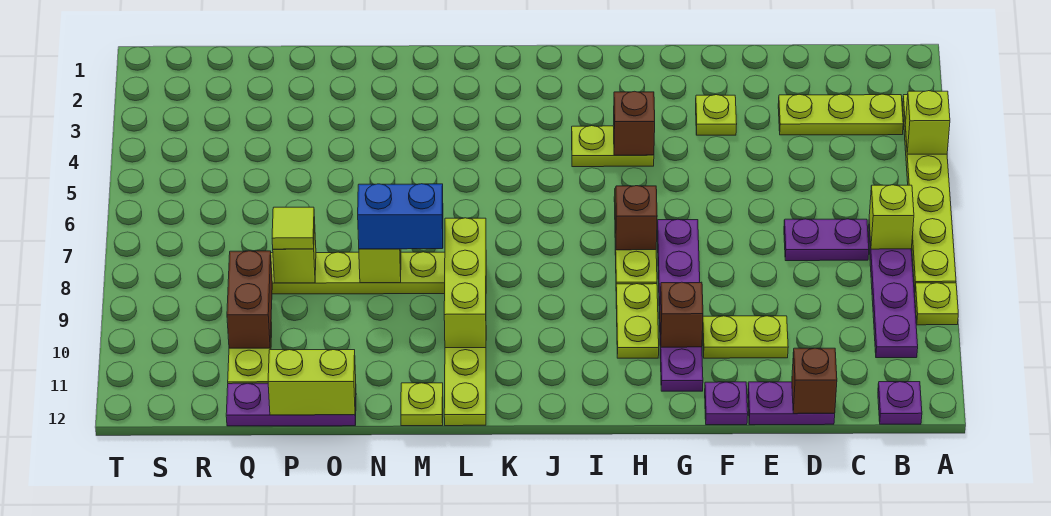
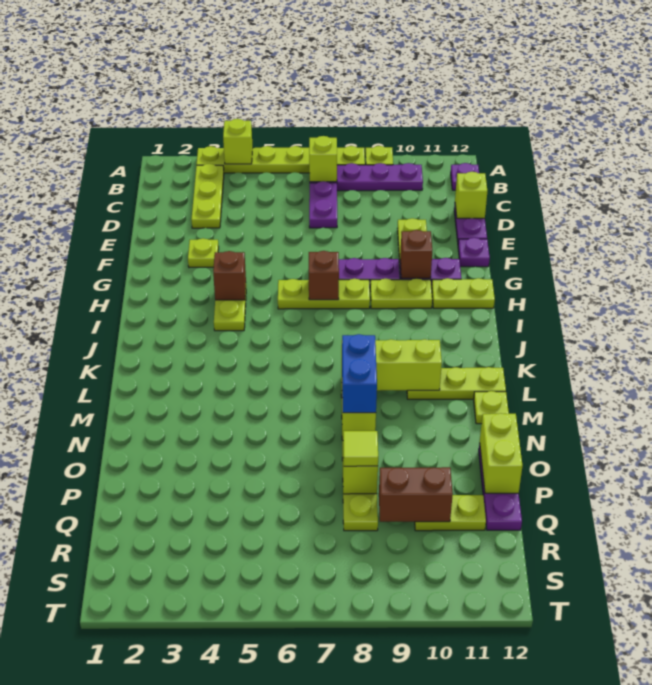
brown brick D12 level 2 -> lime brick D12 level 2
none -> lime plate H11:H12 level 1

